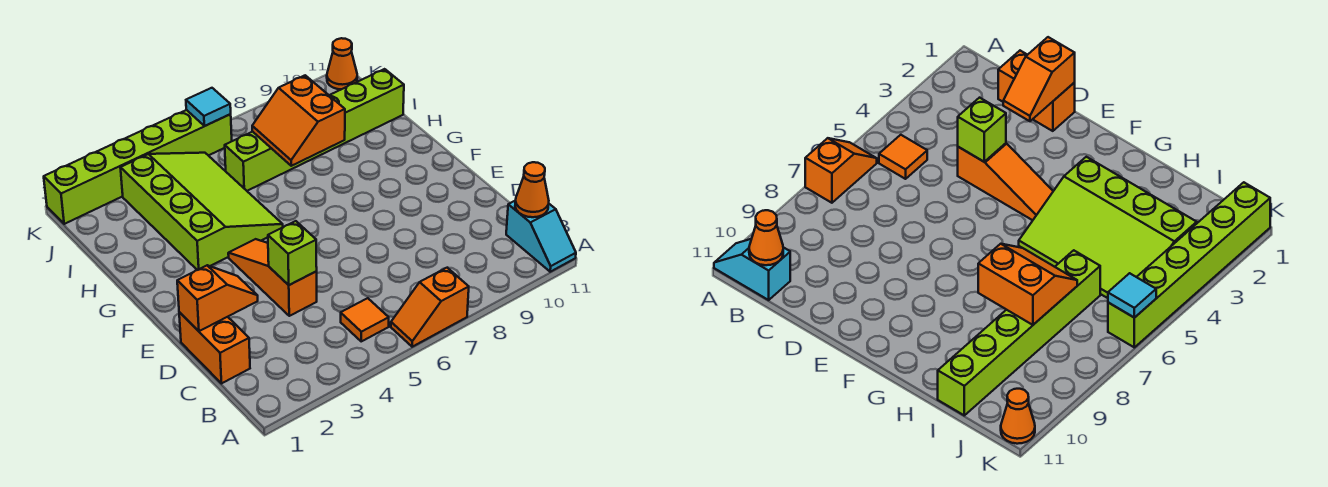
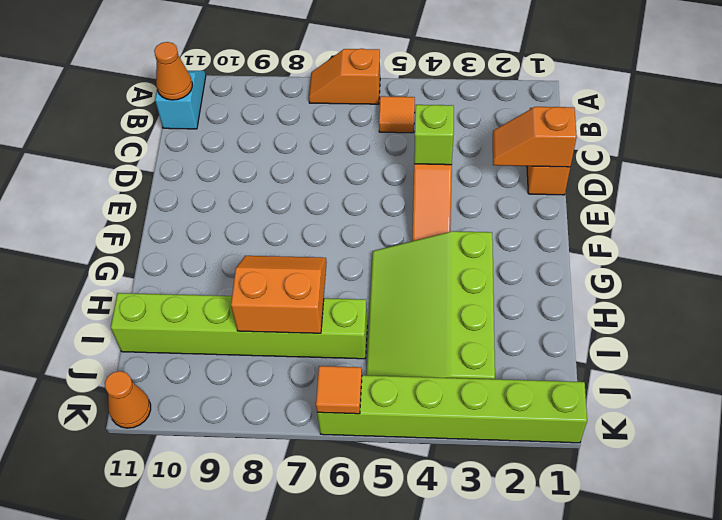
orange slope A6:A7 level 1 top 7 -> orange slope A6:A7 level 1 top 6
orange slope H7:I8 level 2 top 8 -> orange slope H7:I8 level 2 top I
cyan tile K6 level 2 -> orange tile K6 level 2

